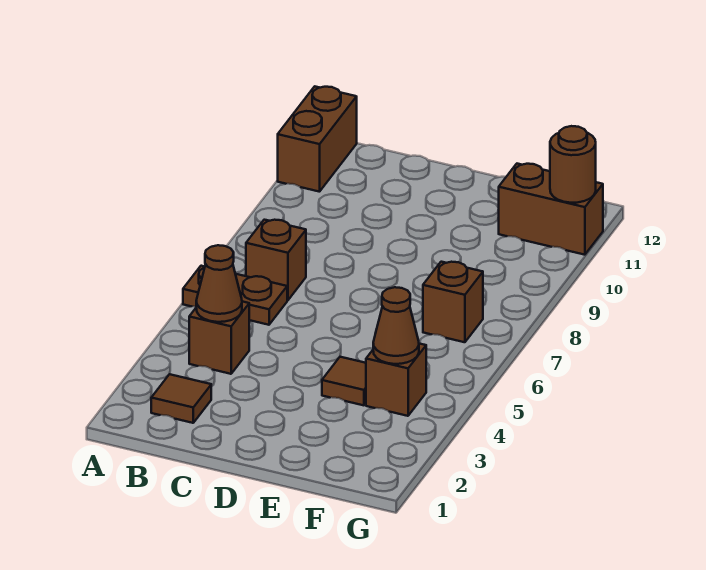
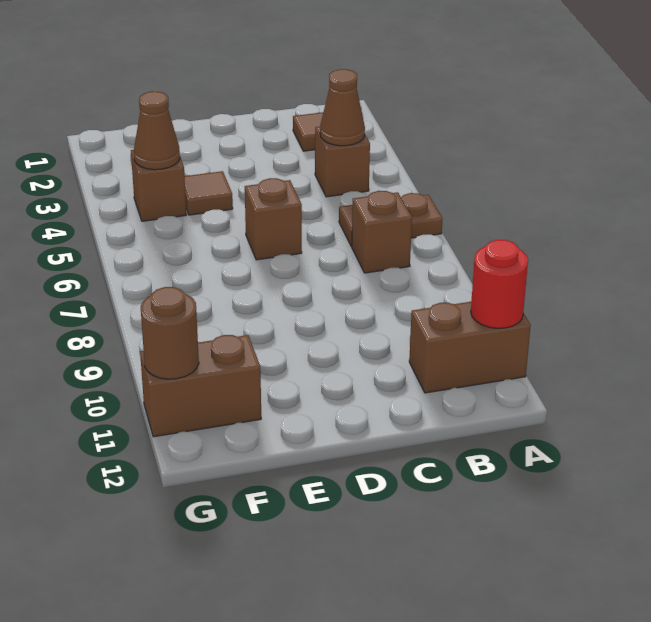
brown brick A11:A12 level 1 -> brown brick A11:B11 level 1
none -> red round brick A11 level 2
brown brick F7 level 1 -> brown brick D6 level 1

